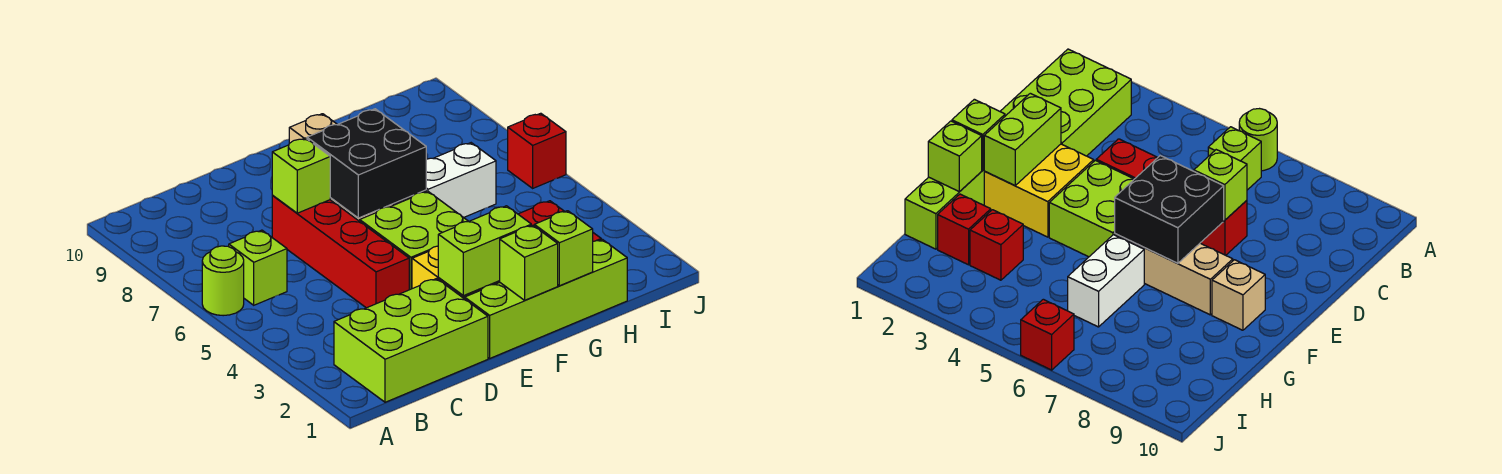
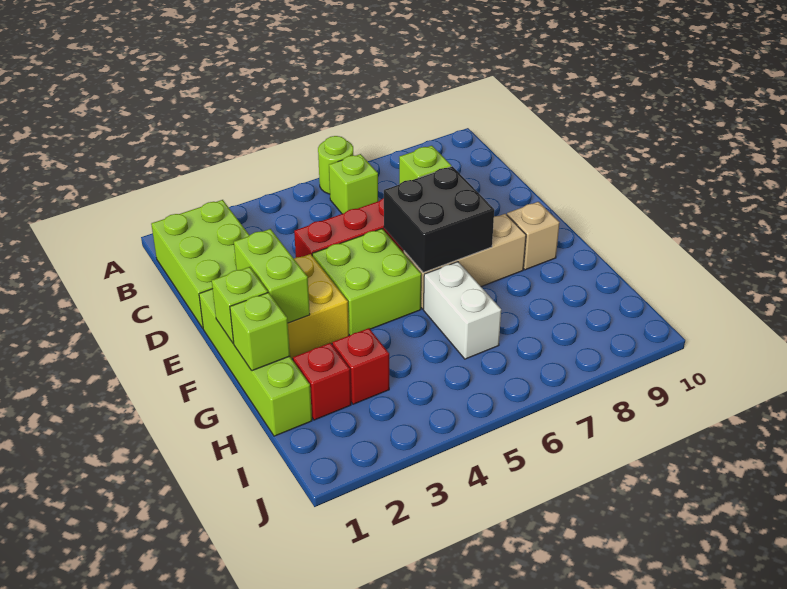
red brick J6 level 1 -> none

